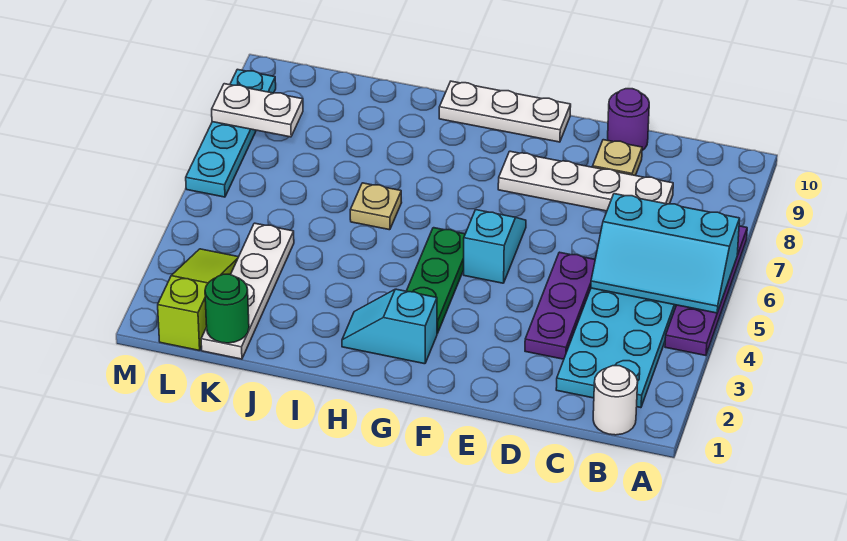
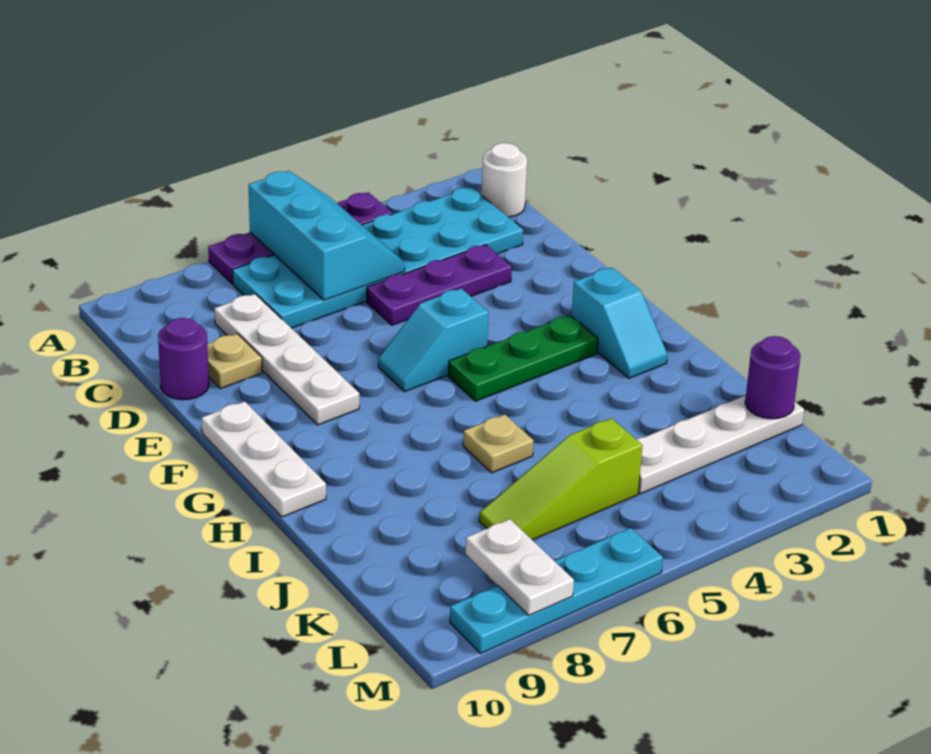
green round brick K1 level 2 -> purple round brick K1 level 2
lime slope L1:L3 level 1 top 1 -> lime slope K5:K7 level 1 top 5

